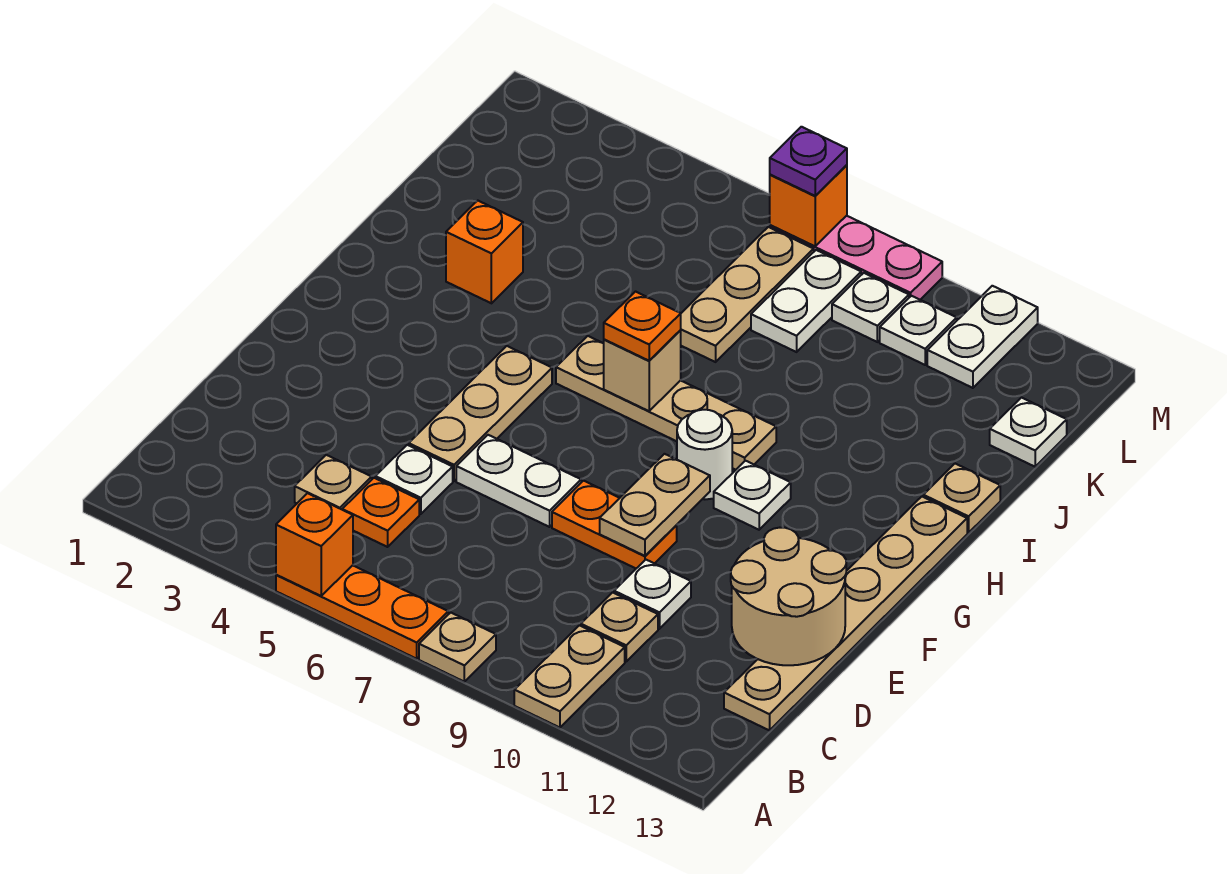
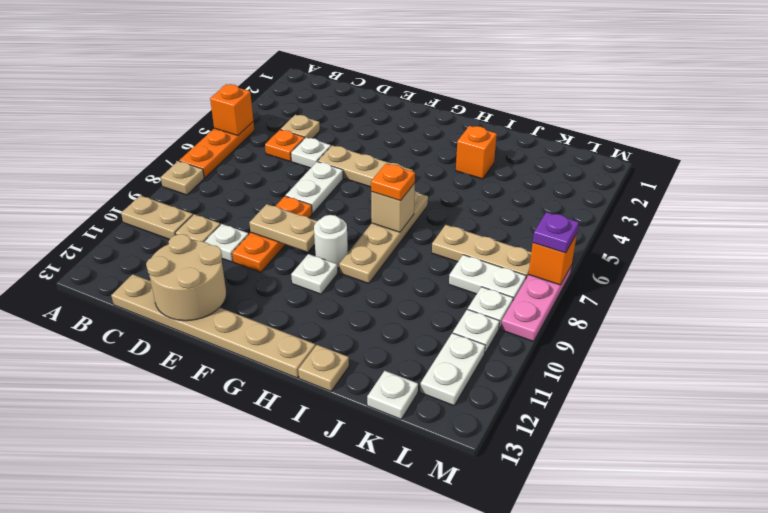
orange plate E8:E9 level 1 -> orange plate E8:E10 level 1
white plate L11:M11 level 1 -> white plate L11:L12 level 1

